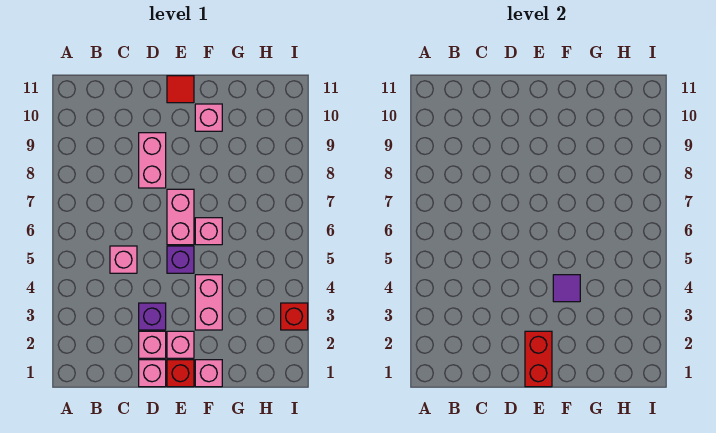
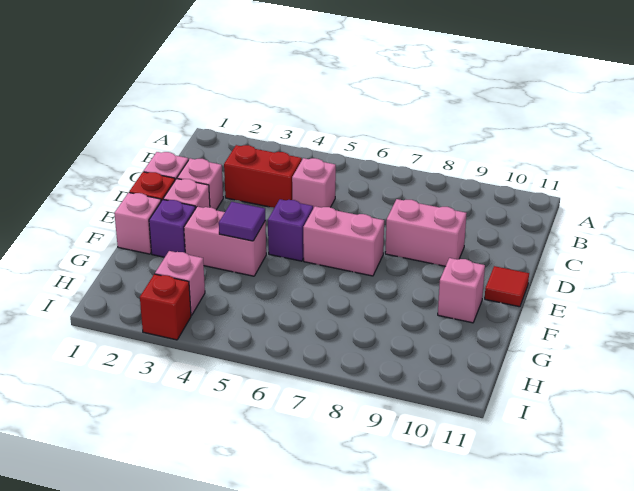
purple brick D3 level 1 -> purple brick F2 level 1
red brick E1:E2 level 2 -> red brick C3:C4 level 1
pink brick F6 level 1 -> pink brick H3 level 1

